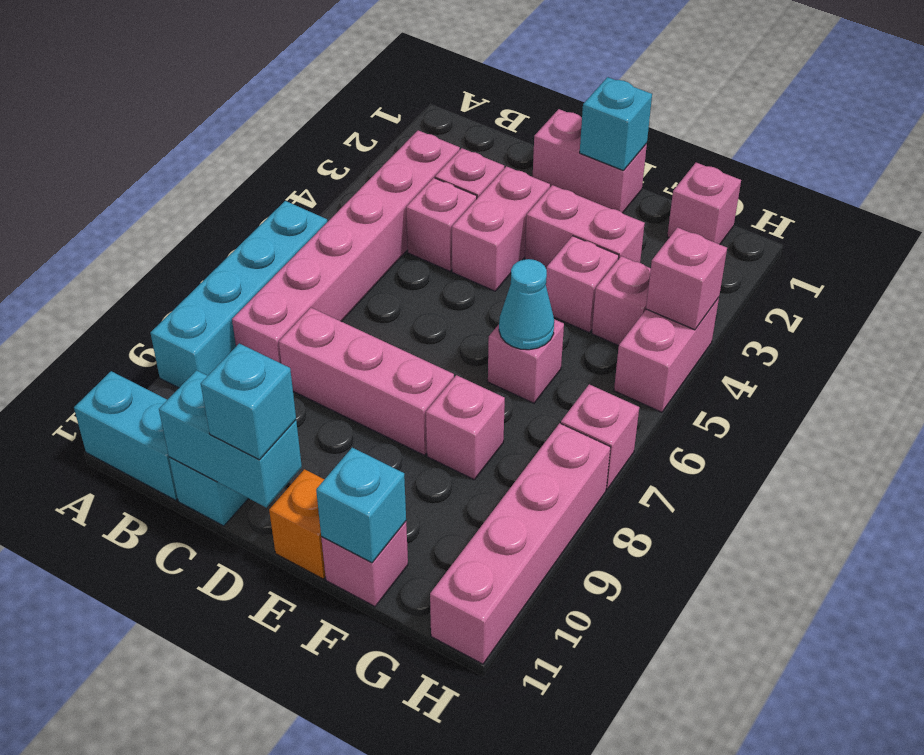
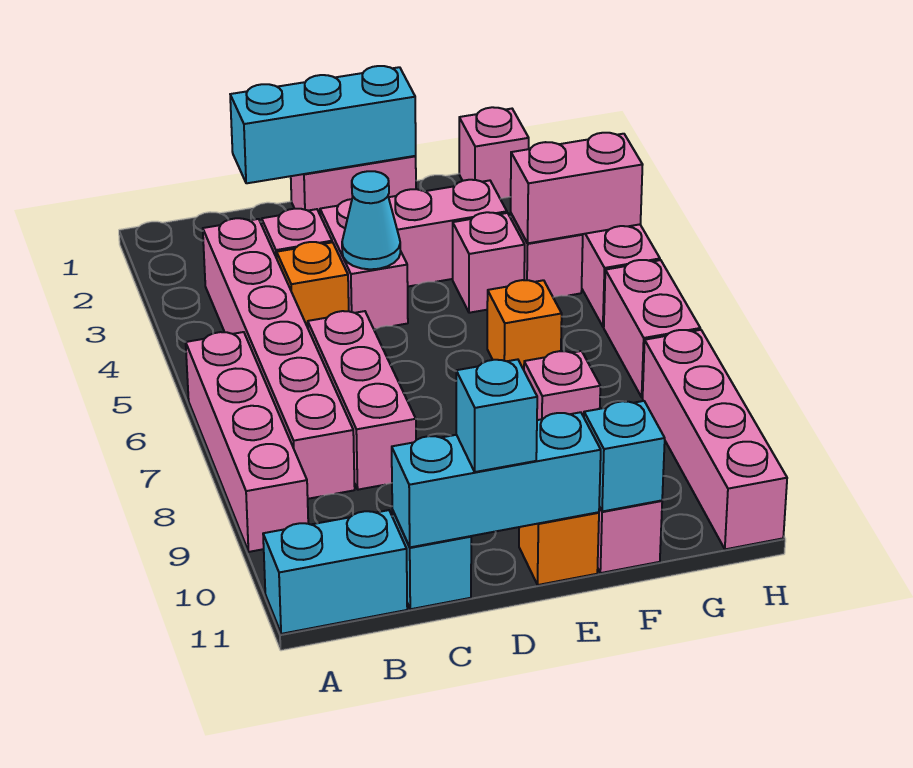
cyan brick A6:A9 level 1 -> pink brick A6:A9 level 1
pink brick C4 level 1 -> orange brick C4 level 1
pink brick C8:E8 level 1 -> pink brick C6:C8 level 1
cyan brick C11:D11 level 2 -> cyan brick C11:E11 level 2
cyan brick E1 level 2 -> cyan brick C1:E1 level 2
pink brick F6 level 1 -> orange brick F6 level 1
cyan cone F6 level 2 -> cyan cone D4 level 2
pink brick H4 level 2 -> pink brick G4:H4 level 2
pink brick H7 level 1 -> pink brick H6:H7 level 1

